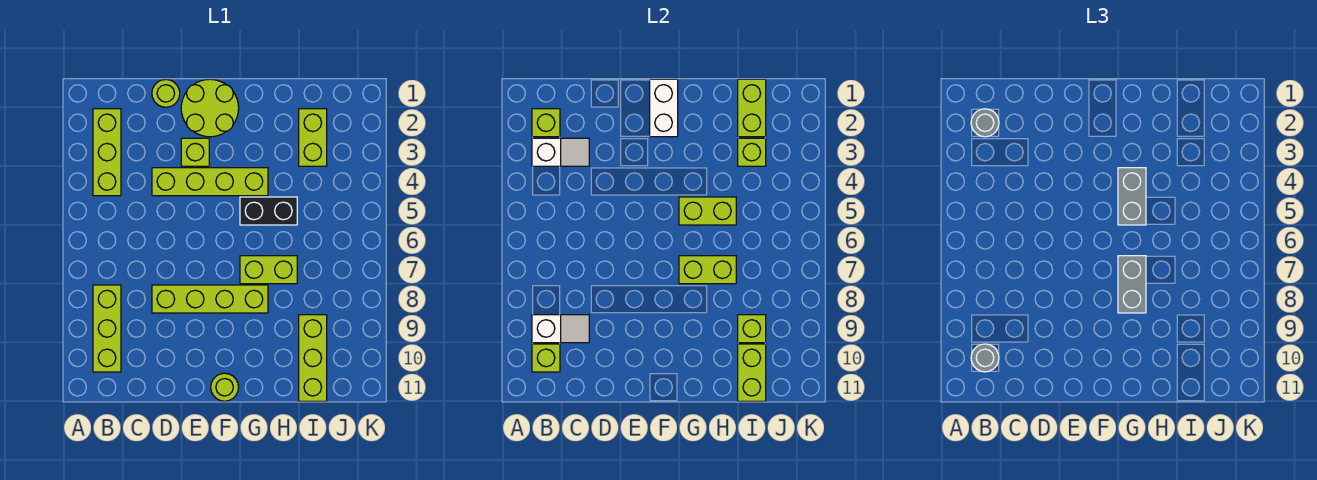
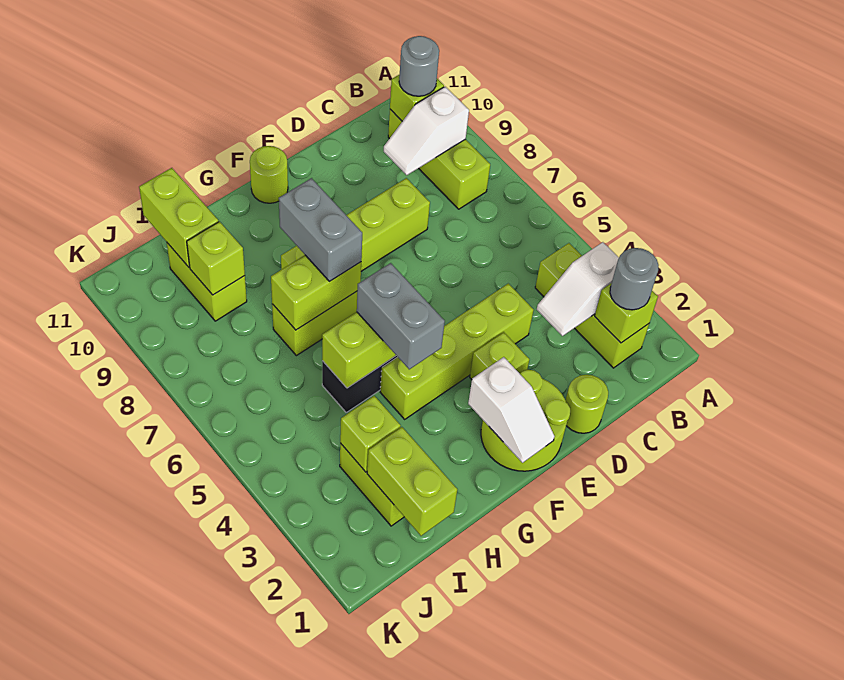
white brick F1:F2 level 2 -> white slope F1:F2 level 2 top 2
lime brick I9:I11 level 1 -> lime brick I9:I10 level 1

